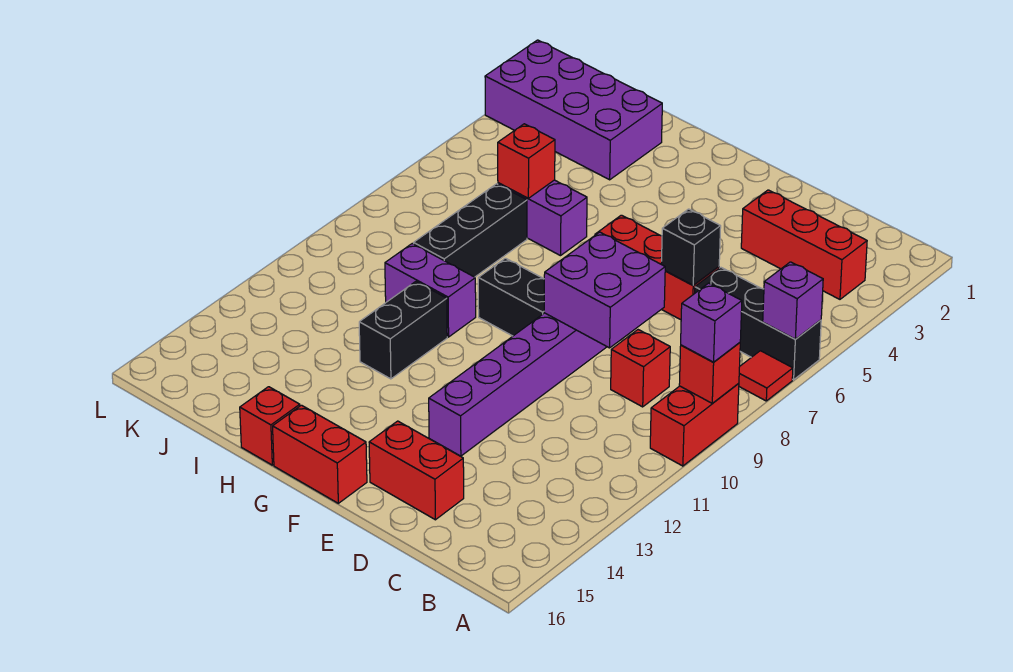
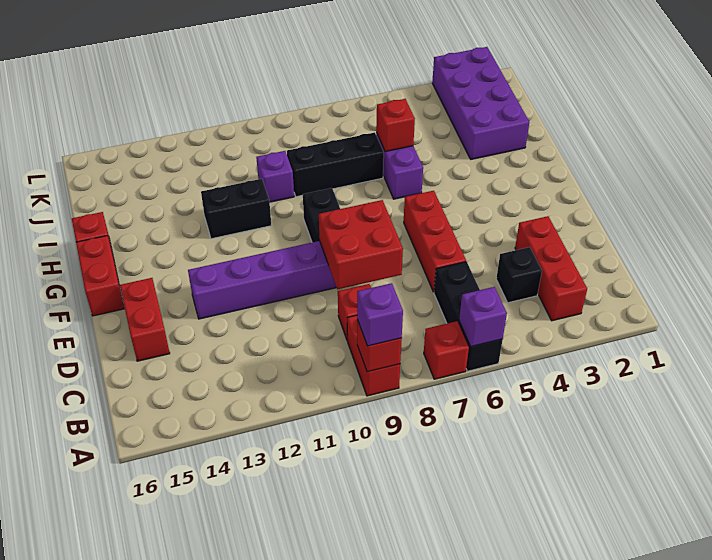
red tile A7 level 1 -> red brick A7 level 1
red brick A9:A10 level 1 -> red brick A9:B9 level 1
black brick D6 level 2 -> black brick C4 level 1
purple brick D8:E9 level 2 -> red brick D8:E9 level 2
purple brick H10:I10 level 1 -> purple brick I10 level 1

